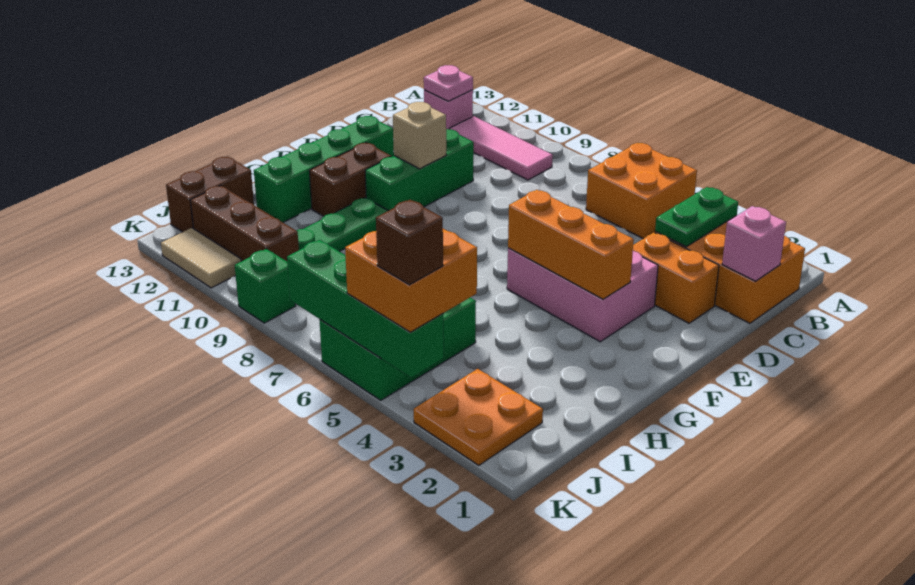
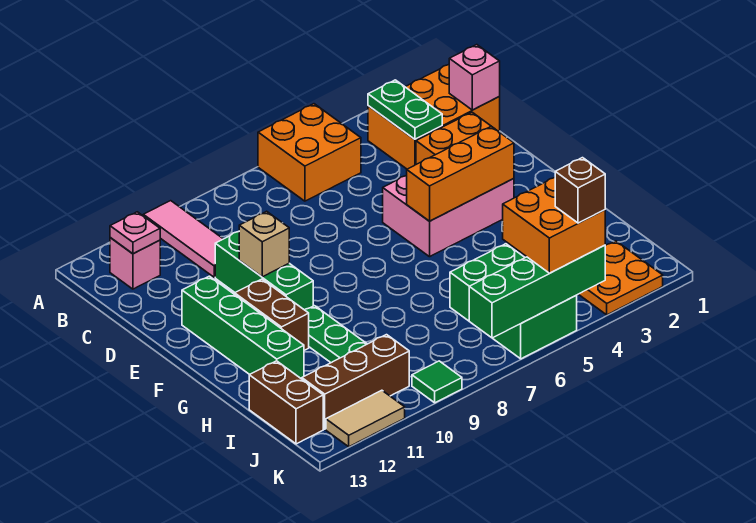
pink tile B9:B11 level 1 -> pink tile A10:C10 level 1
green brick K9 level 1 -> green tile K9 level 1

